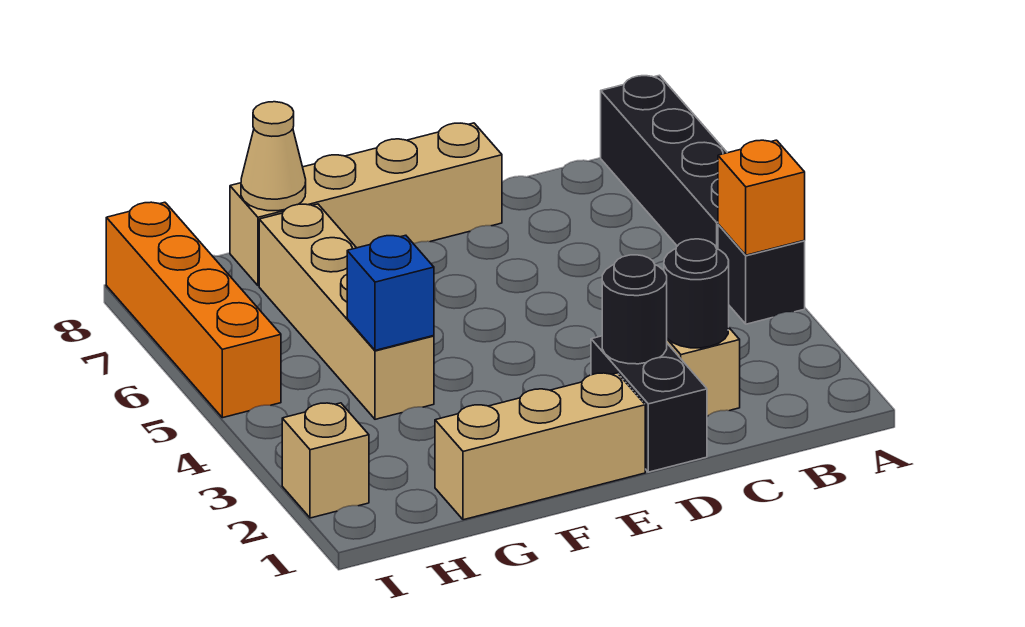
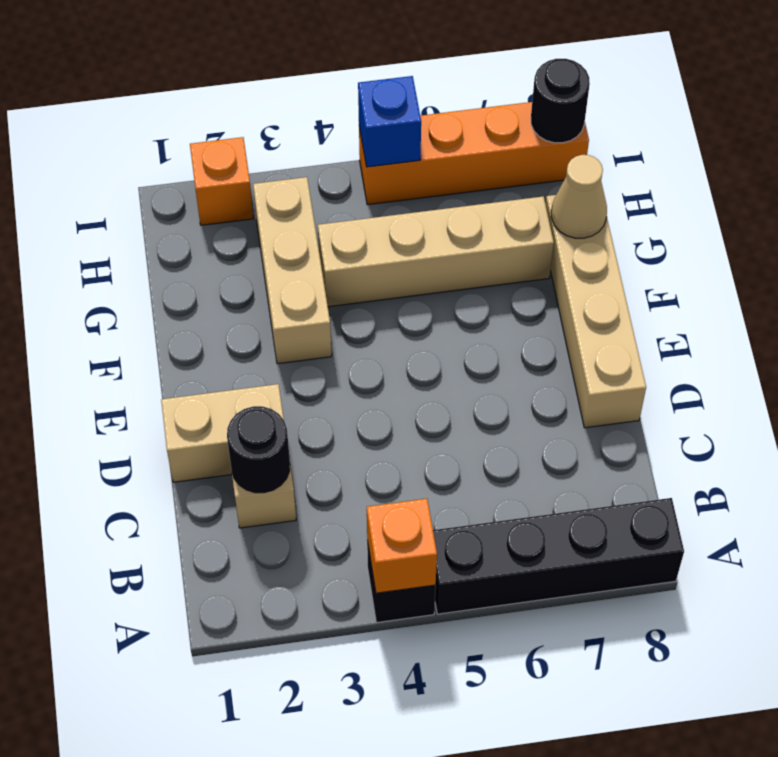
black brick D1:D2 level 1 -> tan brick D1:D2 level 1
black round brick D2 level 2 -> black round brick I8 level 2
tan brick E1:G1 level 1 -> tan brick F3:H3 level 1
blue brick G4 level 2 -> blue brick I5 level 2
tan brick I2 level 1 -> orange brick I2 level 1

